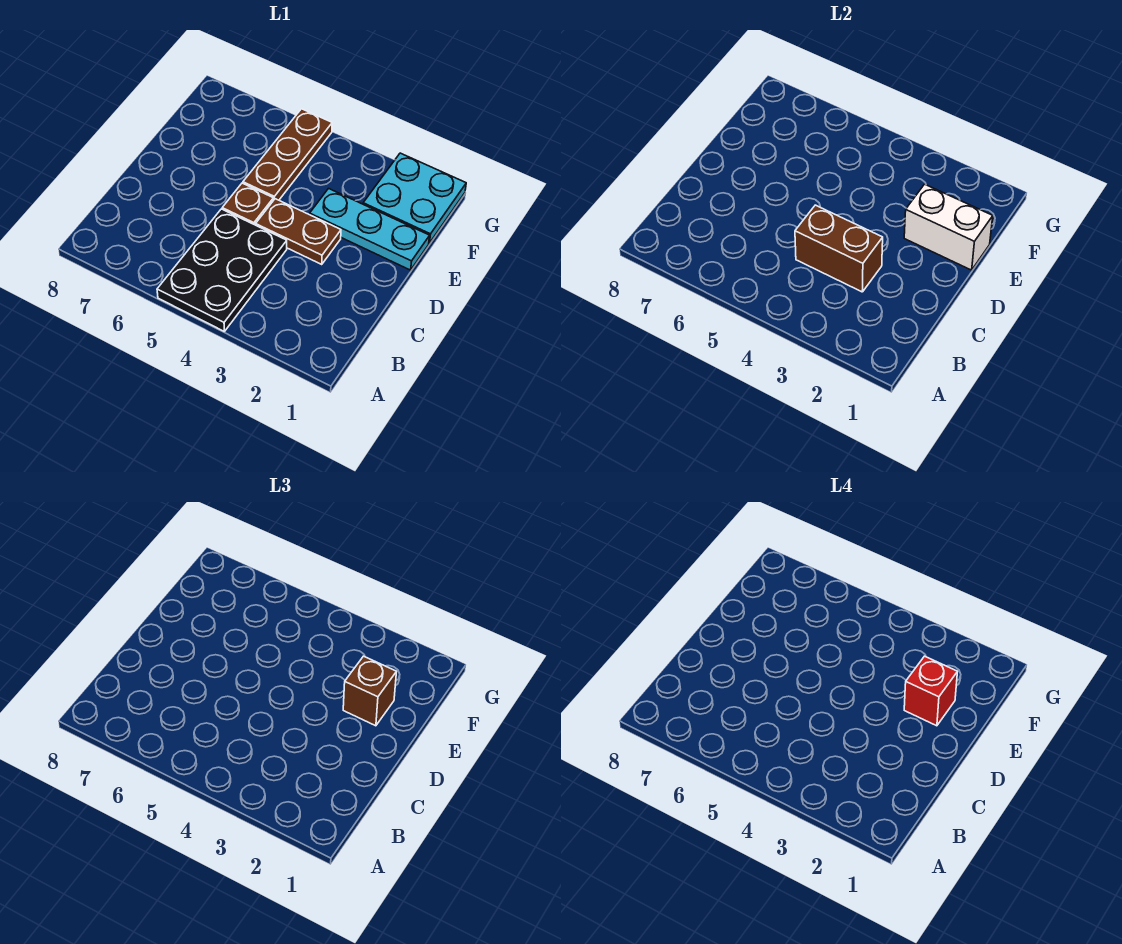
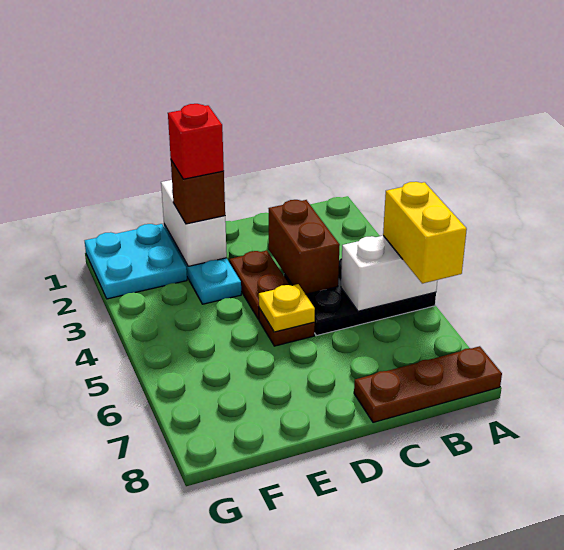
none -> white brick A5:B5 level 2
none -> yellow brick A5:A6 level 3
none -> yellow plate D5 level 2
brown plate E5:G5 level 1 -> brown plate A8:C8 level 1

